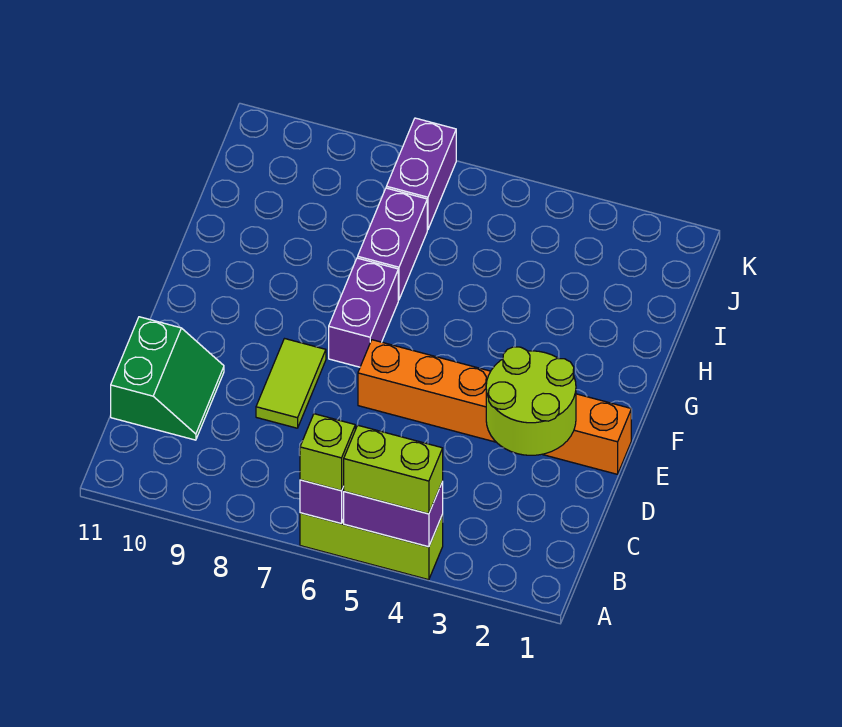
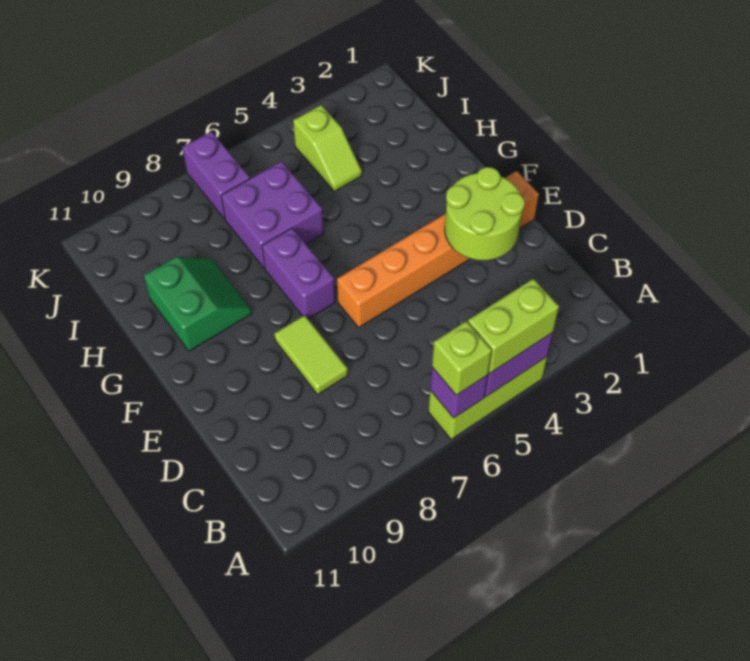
green slope C10:D11 level 1 top 11 -> green slope G9:H10 level 1 top 10
purple brick H7:I7 level 1 -> purple brick H6:I7 level 1
none -> lime slope I4:J4 level 1 top J

